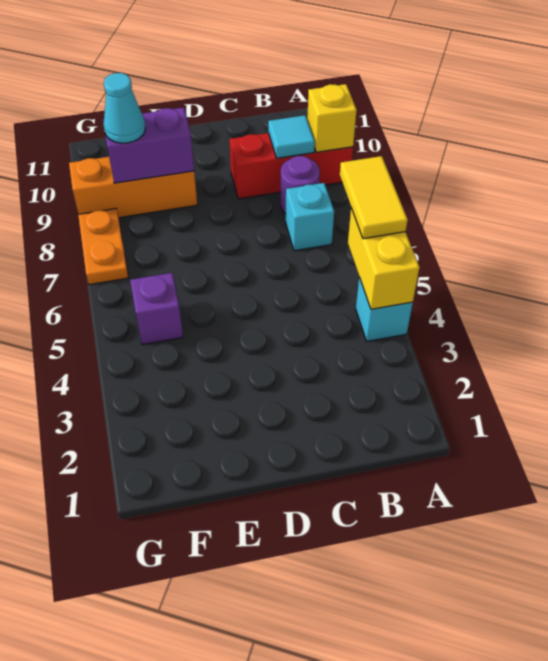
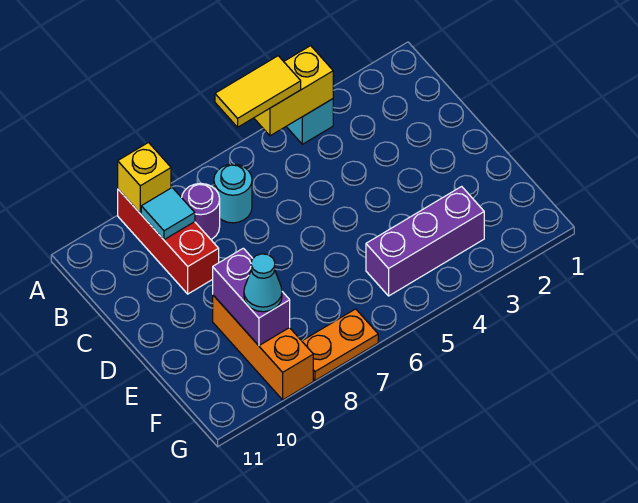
cyan brick B7 level 1 -> cyan round brick B7 level 1
purple brick F5 level 1 -> purple brick F3:F5 level 1

